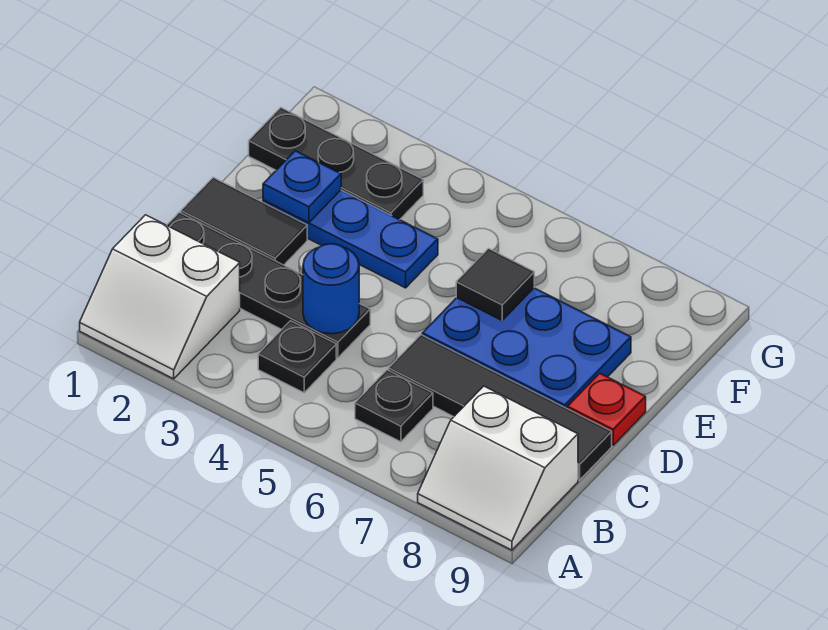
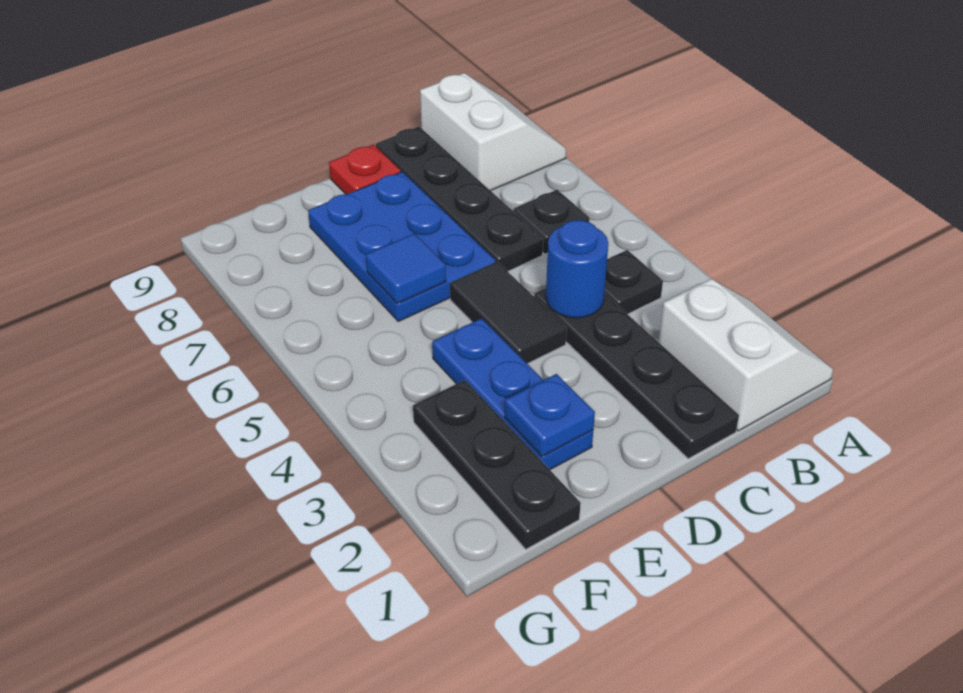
black tile C6:C9 level 1 -> black plate C6:C9 level 1
black tile D1:D2 level 1 -> black tile D4:D5 level 1
black tile E6 level 2 -> blue tile E6 level 2

